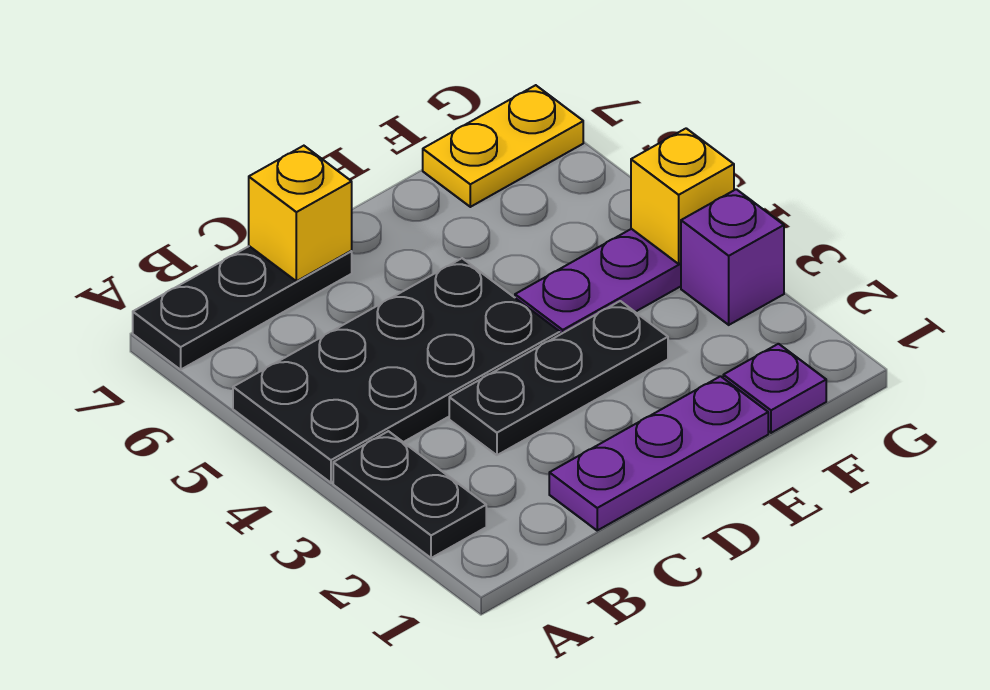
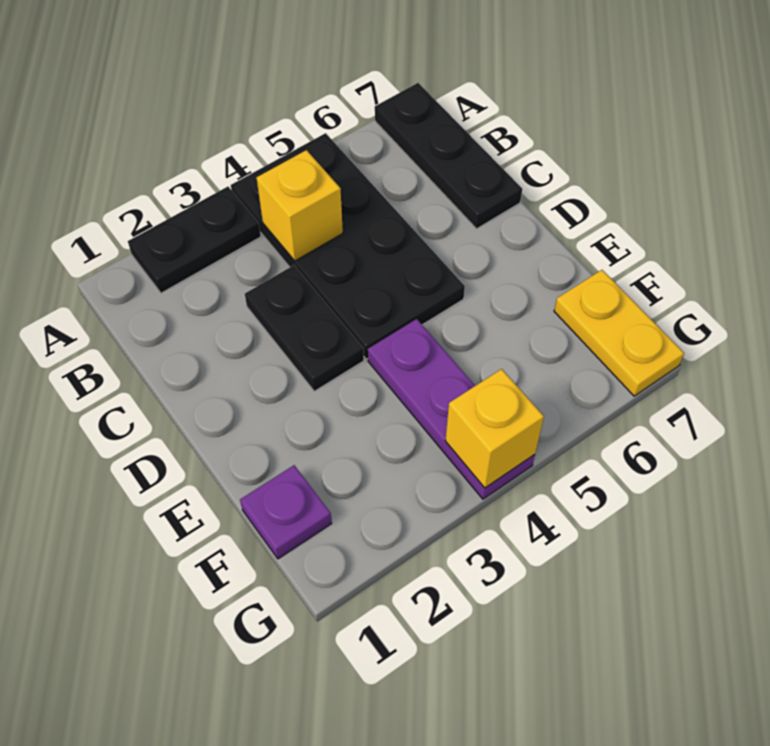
purple plate C1:E1 level 1 -> none
black plate C3:E3 level 1 -> black plate C3:D3 level 1
yellow brick C7 level 2 -> yellow brick B4 level 2
purple brick G3 level 1 -> none

